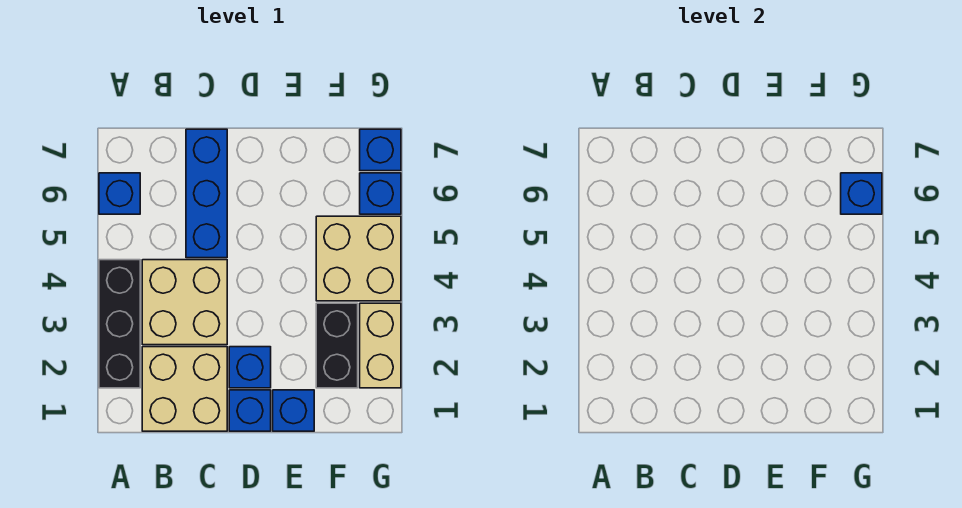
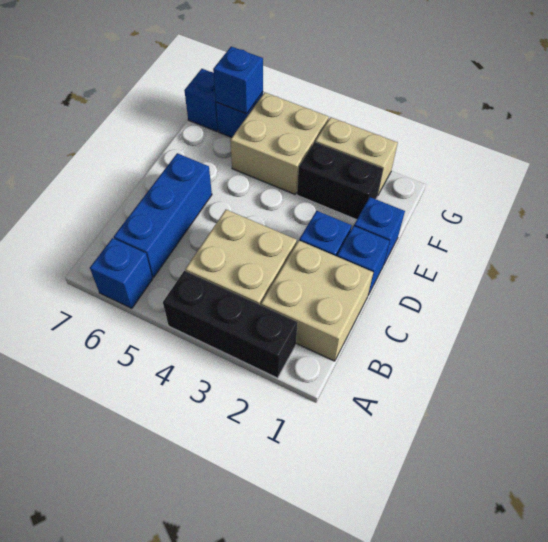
blue brick C5:C7 level 1 -> blue brick B6:D6 level 1

